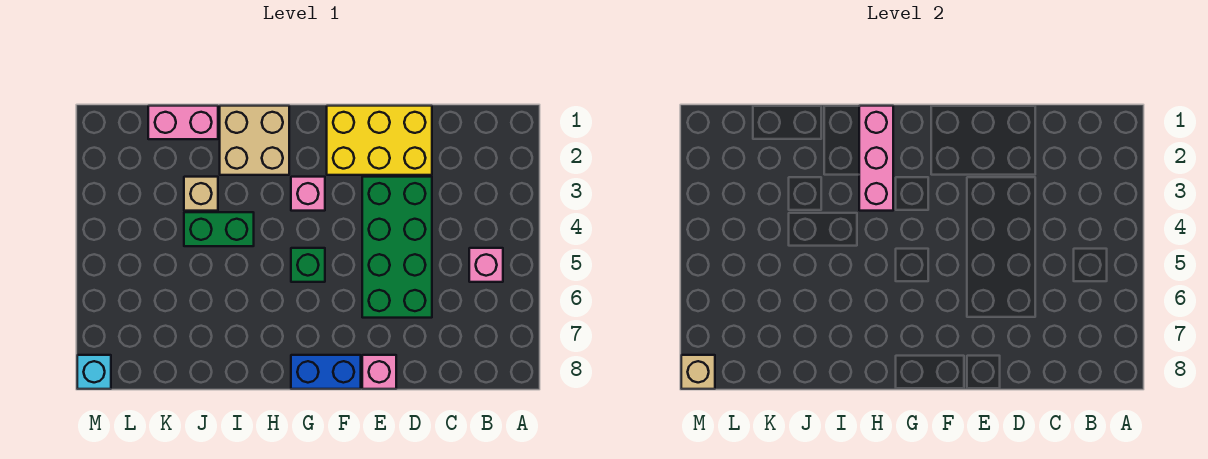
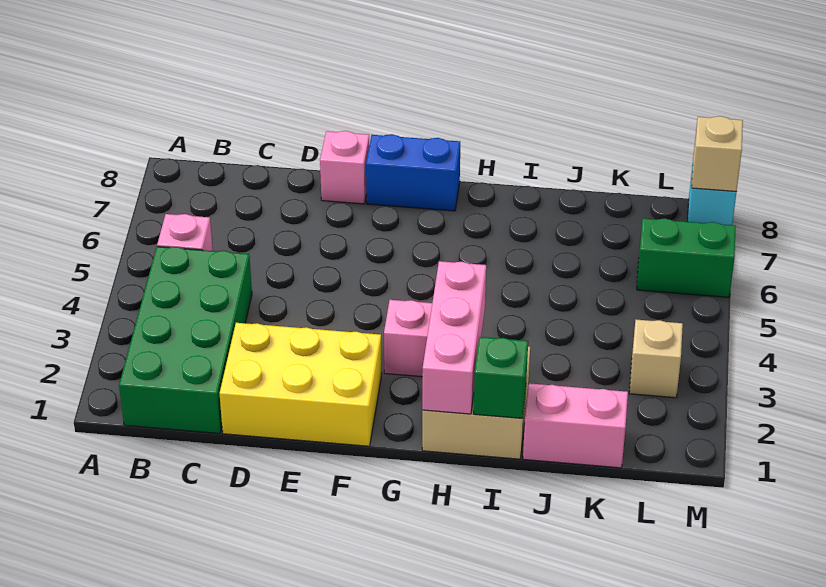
green brick D3:E6 level 1 -> green brick B1:C4 level 1
green brick G5 level 1 -> green brick I1 level 2
green brick I4:J4 level 1 -> green brick L6:M6 level 1
tan brick J3 level 1 -> tan brick L3 level 1

